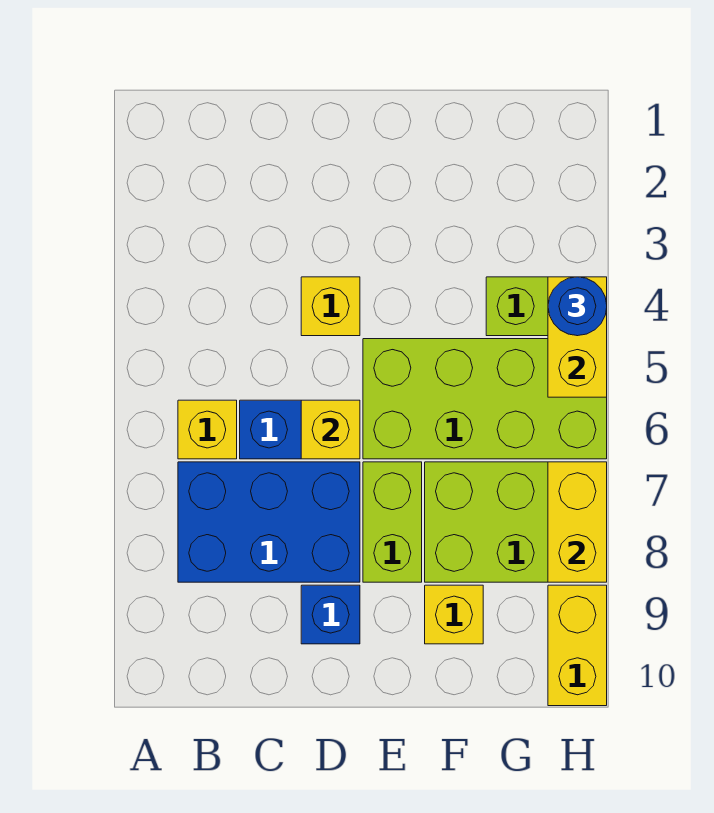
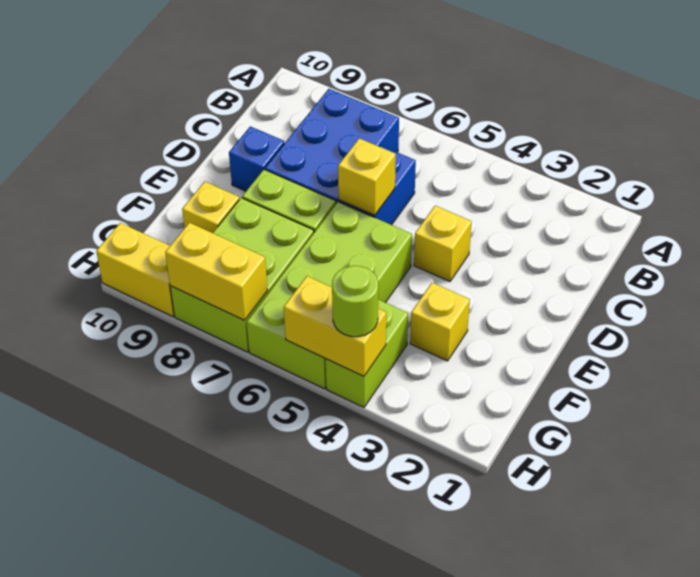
yellow brick B6 level 1 -> yellow brick F3 level 1
blue round brick H4 level 3 -> lime round brick H4 level 3

